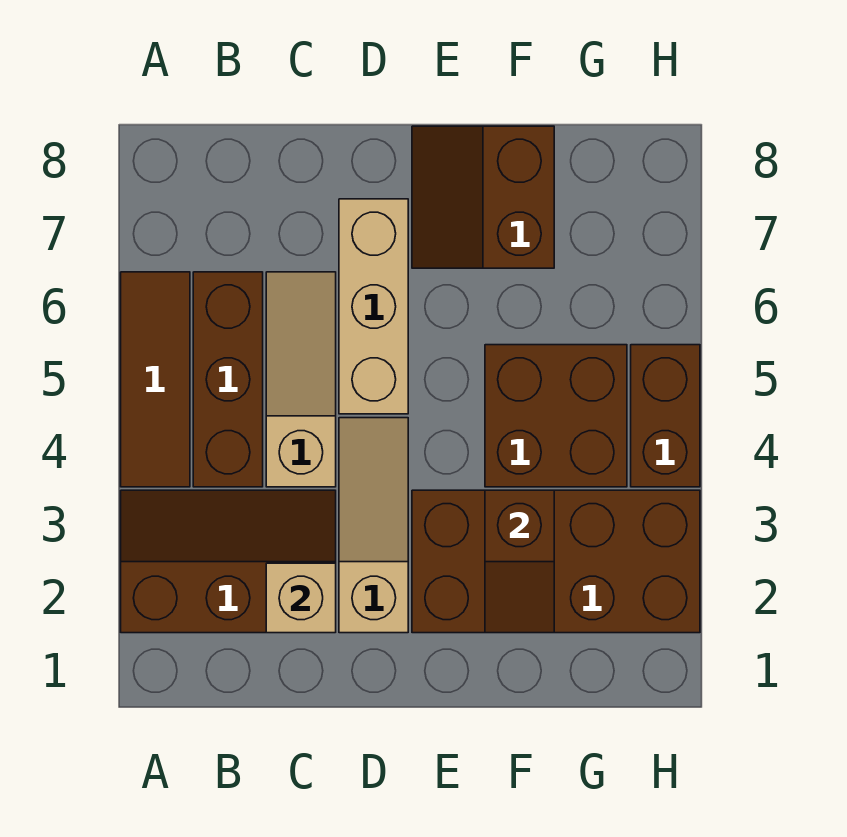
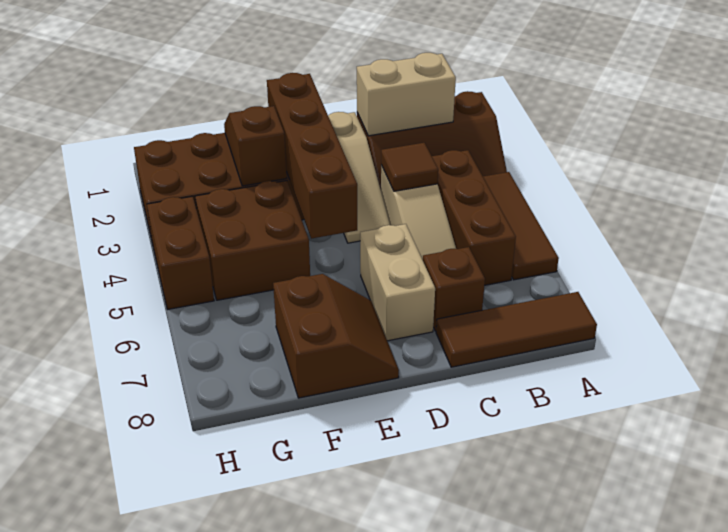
none -> brown tile A8:C8 level 1
tan brick C2 level 2 -> tan brick B2:C2 level 2
none -> brown tile C4 level 2
none -> brown brick C7 level 1
tan brick D5:D7 level 1 -> tan brick D6:D7 level 1
none -> brown brick E2:E5 level 2

